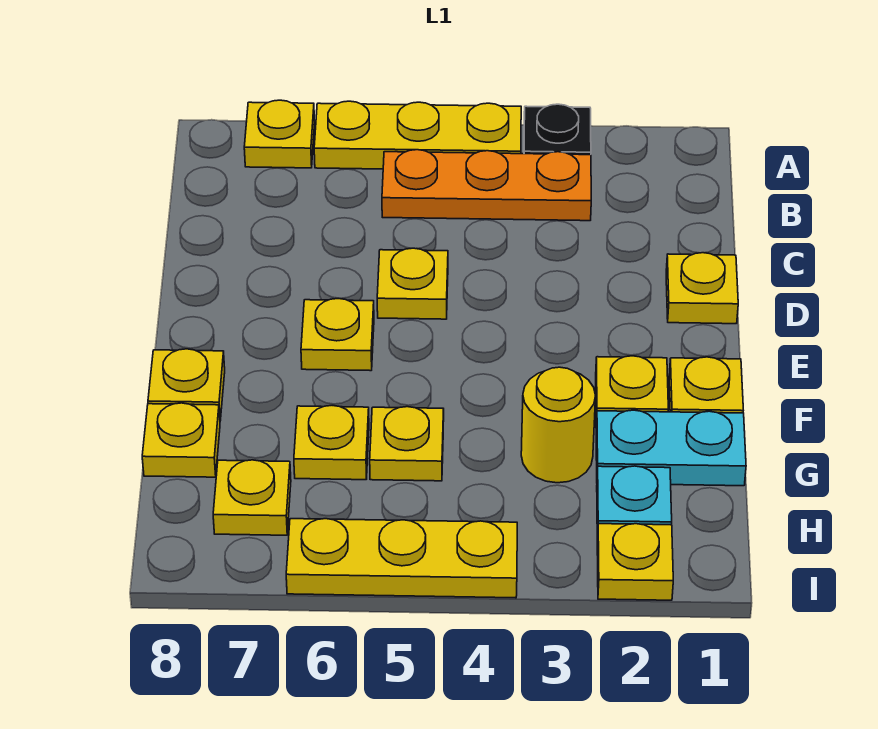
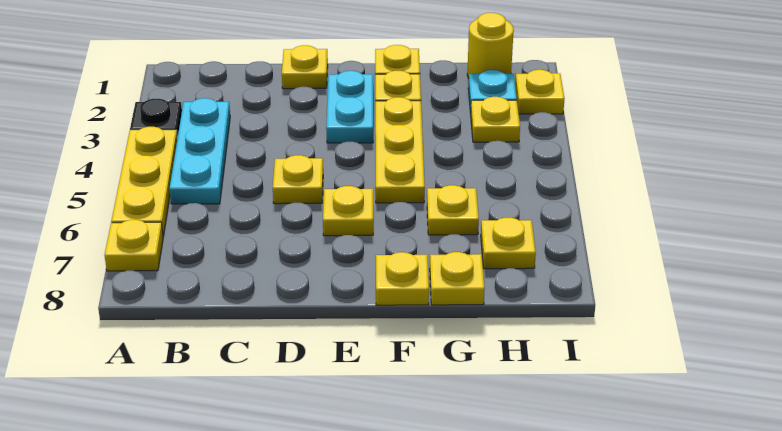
orange plate B3:B5 level 1 -> cyan plate B3:B5 level 1
cyan plate G1:G2 level 1 -> cyan plate E2:E3 level 1
yellow round brick G3 level 1 -> yellow round brick H1 level 1
yellow plate G5 level 1 -> yellow plate H3 level 1
yellow plate I4:I6 level 1 -> yellow plate F3:F5 level 1

